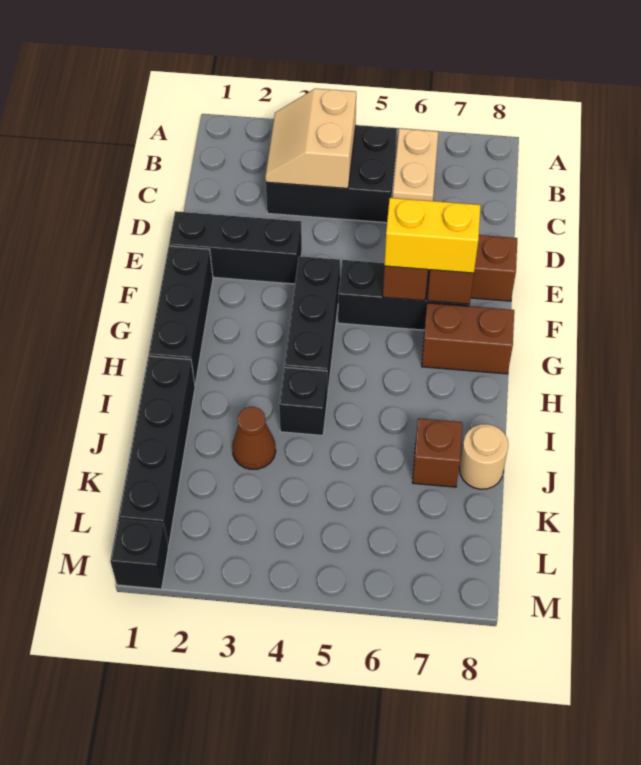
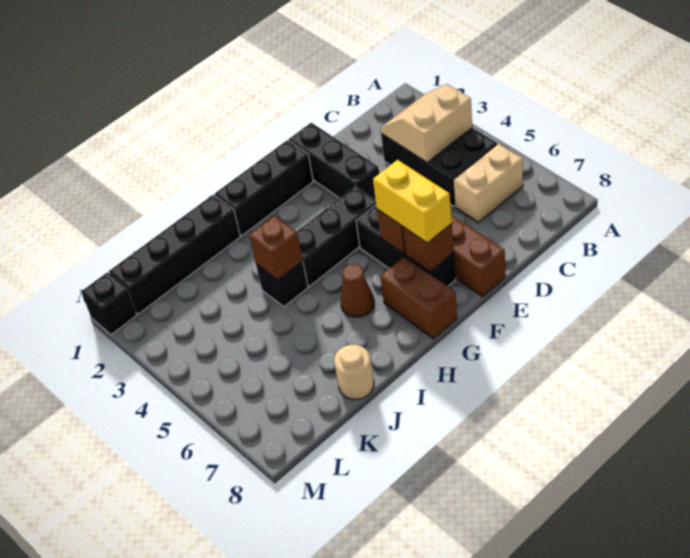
brown cone J3 level 1 -> brown cone H6 level 1
brown brick J7 level 1 -> brown brick I4 level 2

